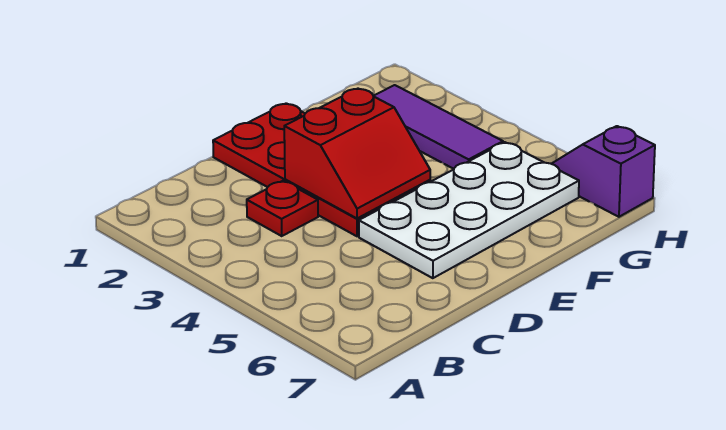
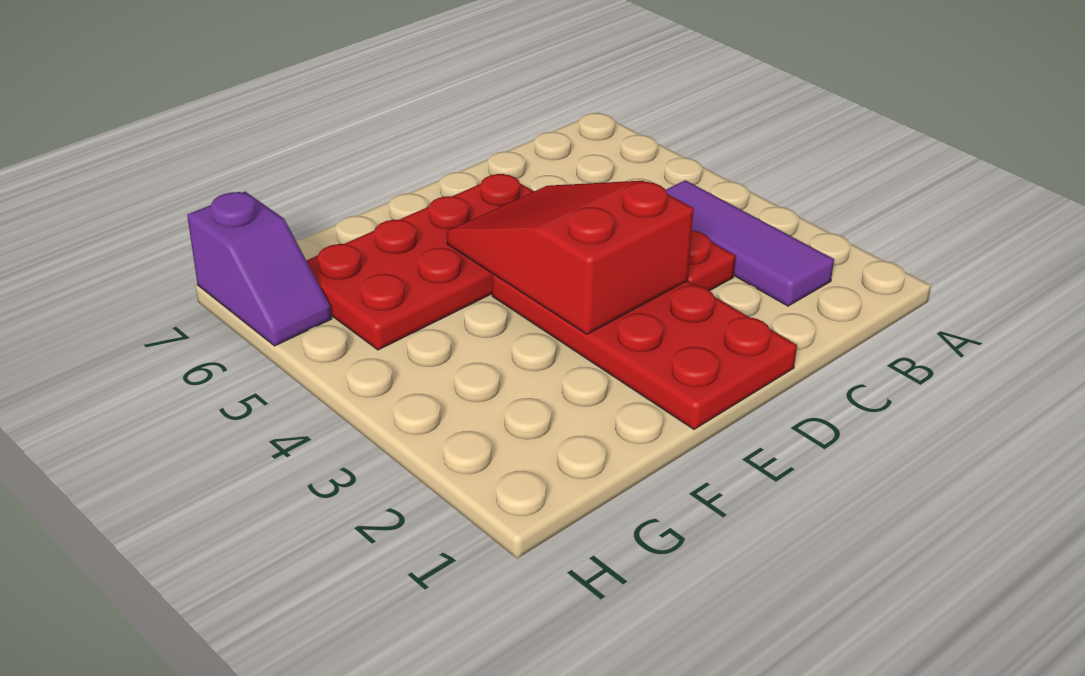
red slope D3:E4 level 2 top 3 -> red slope D3:E5 level 2 top 3
white plate D5:G6 level 1 -> red plate D5:G6 level 1
purple tile G2:G4 level 1 -> purple tile B2:B4 level 1

